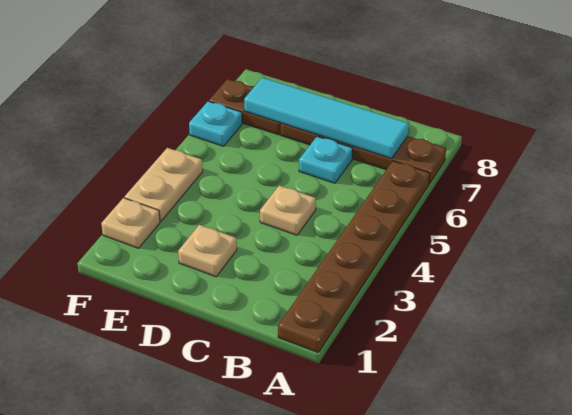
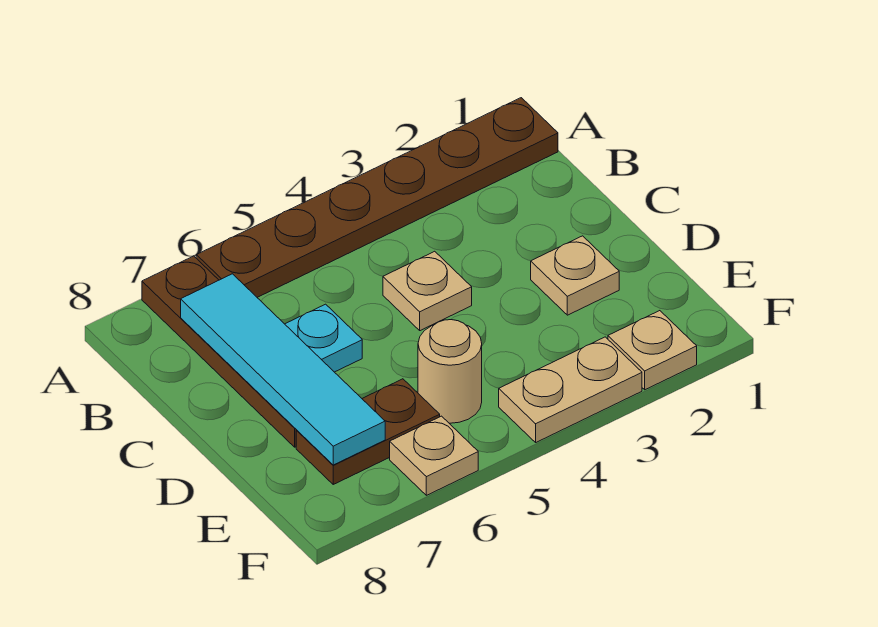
none -> tan round brick E5 level 1
brown plate E7:F7 level 1 -> brown plate E6:E7 level 1
cyan plate F6 level 1 -> tan plate F6 level 1

